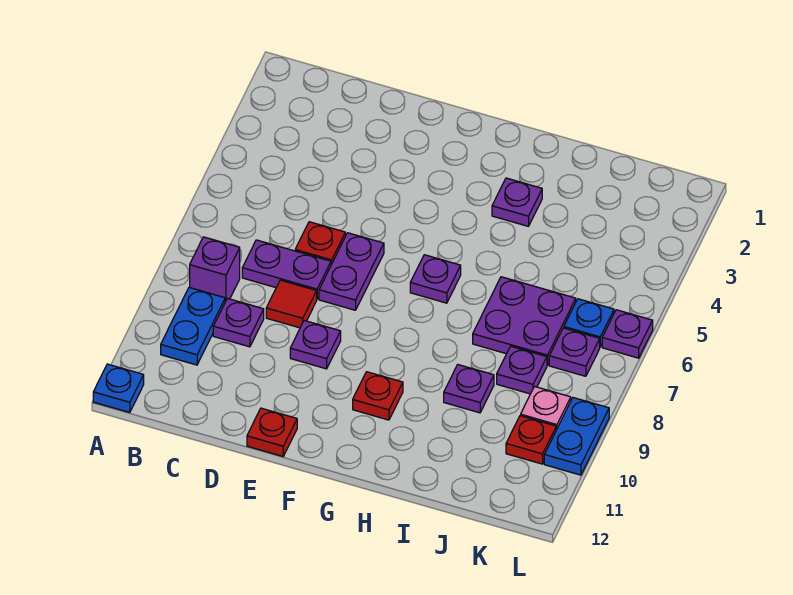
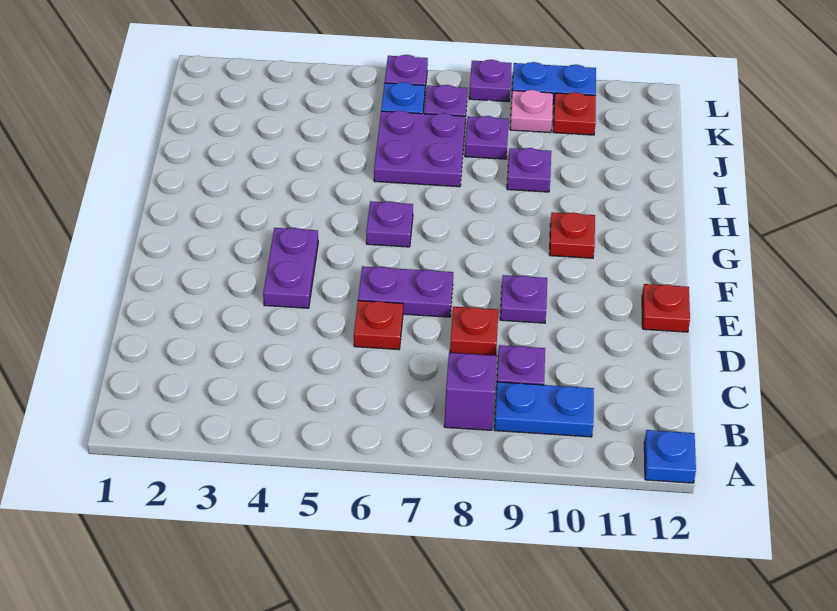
purple plate C7:D7 level 1 -> purple plate E4:F4 level 1
red tile D8 level 1 -> red plate D8 level 1
purple plate H3 level 1 -> purple plate L8 level 1

